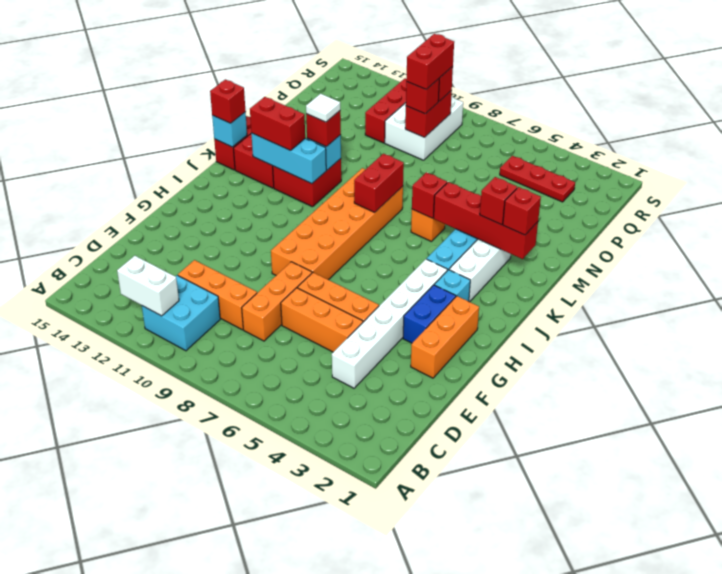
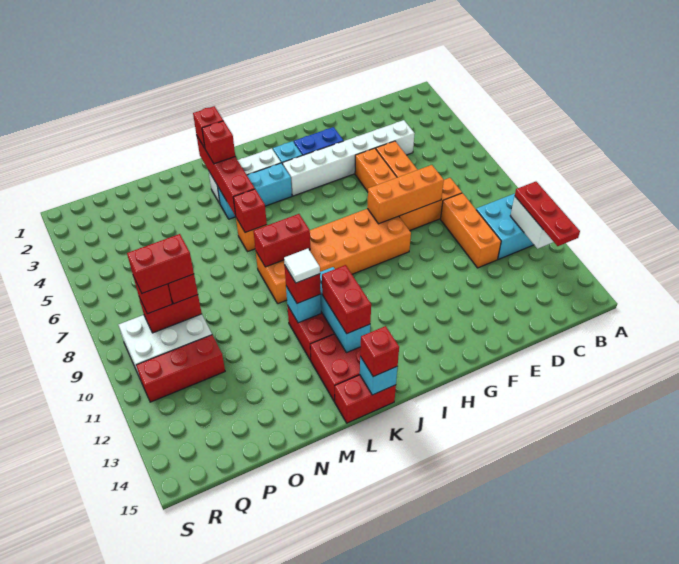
orange brick F2:H2 level 1 -> orange brick E8:G8 level 2
red plate Q3:Q5 level 1 -> red plate B11:B13 level 3

